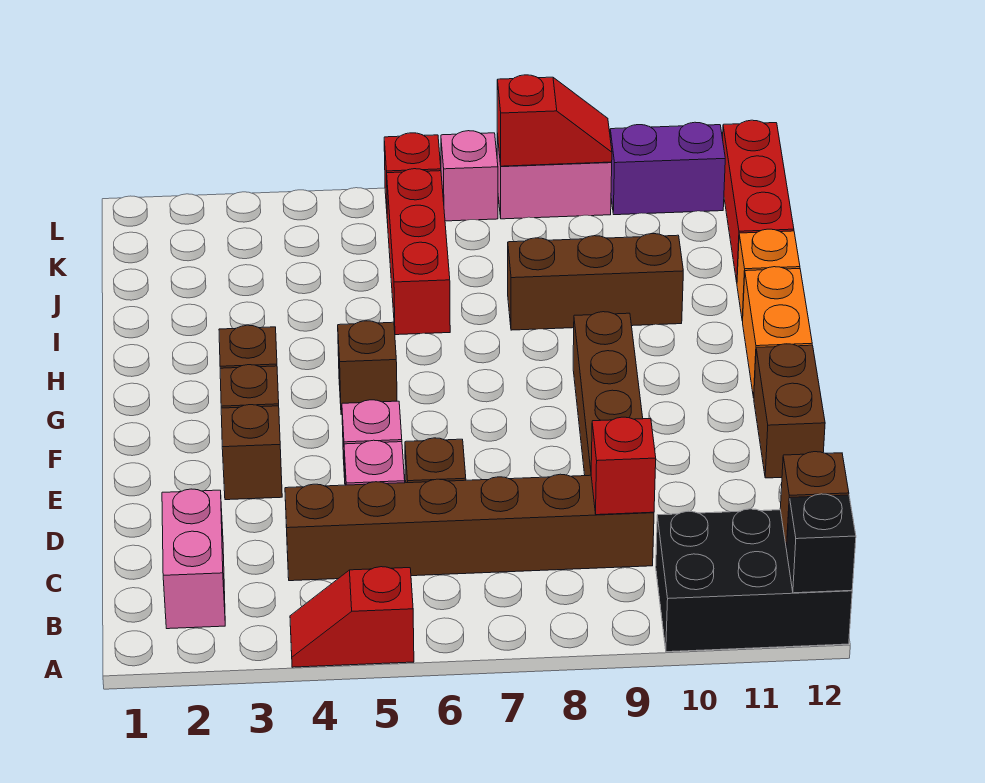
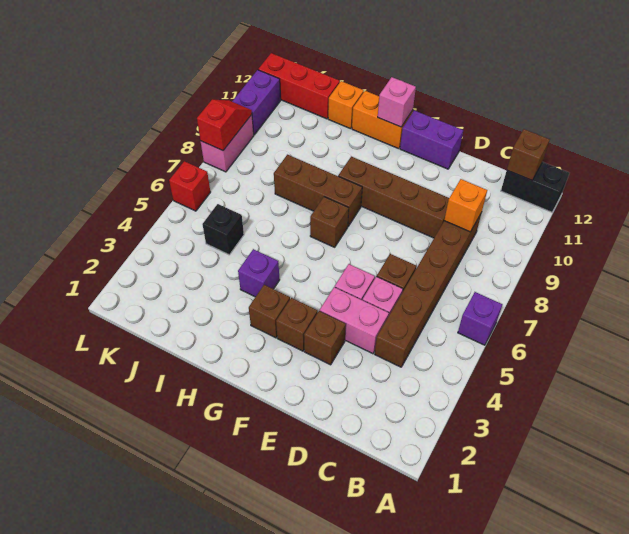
red slope A4:A5 level 1 top 5 -> none
none -> purple brick A6 level 1
black brick A10:B12 level 1 -> black brick A12:B12 level 1
black brick A12 level 2 -> black brick J5 level 1
pink brick B2:C2 level 1 -> pink brick D4:E4 level 1
red brick C9 level 2 -> orange brick C9 level 2
brown brick E12:F12 level 1 -> purple brick E12:F12 level 1
brown brick G5 level 1 -> brown brick G7 level 1
none -> purple brick H4 level 1
red brick I6:K6 level 1 -> none
brown brick I8:I10 level 1 -> brown brick G8:I8 level 1
pink brick L7 level 1 -> pink brick G12 level 2

